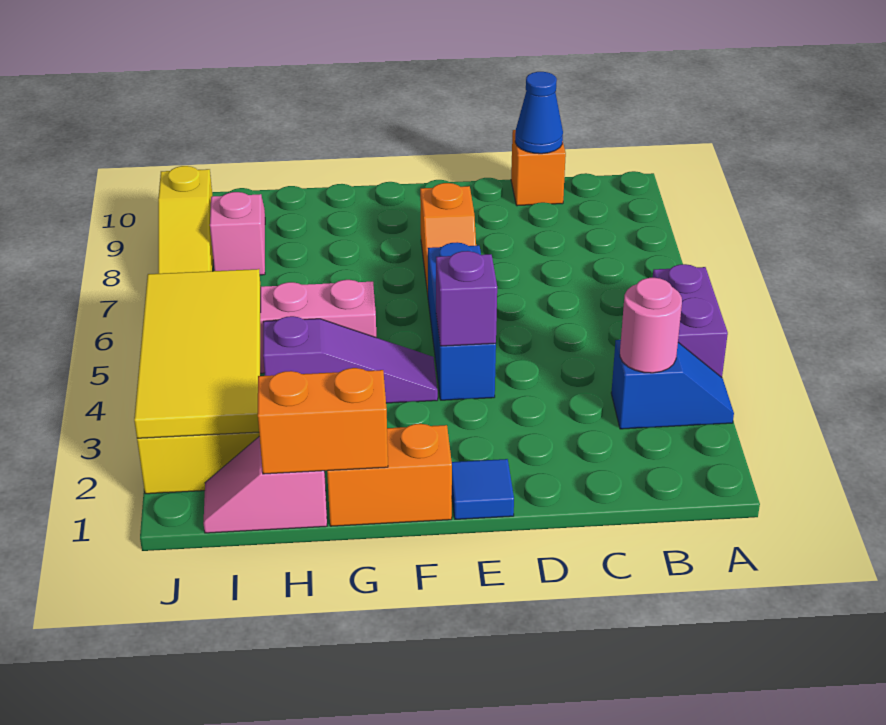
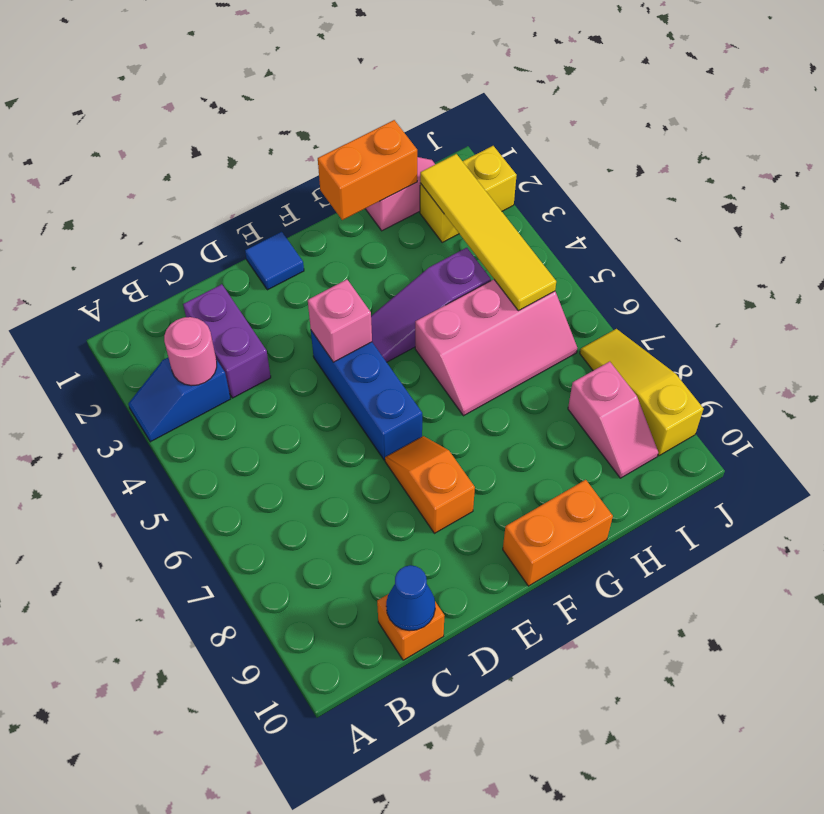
purple brick A4:A5 level 1 -> purple brick C2:C3 level 1
purple brick E4 level 2 -> pink brick E4 level 2
orange brick F1:G1 level 1 -> orange brick F10:G10 level 1
yellow tile I2:J5 level 2 -> yellow tile I2:I5 level 2

